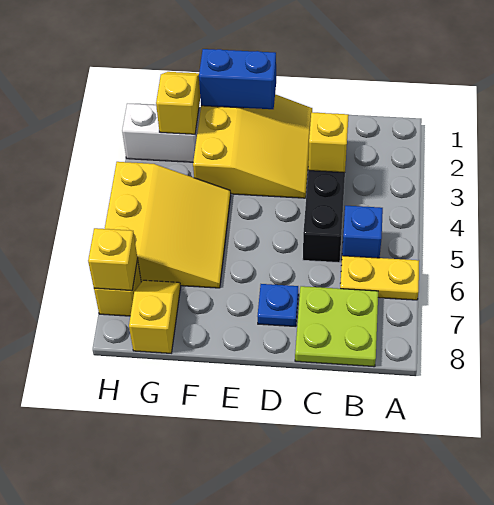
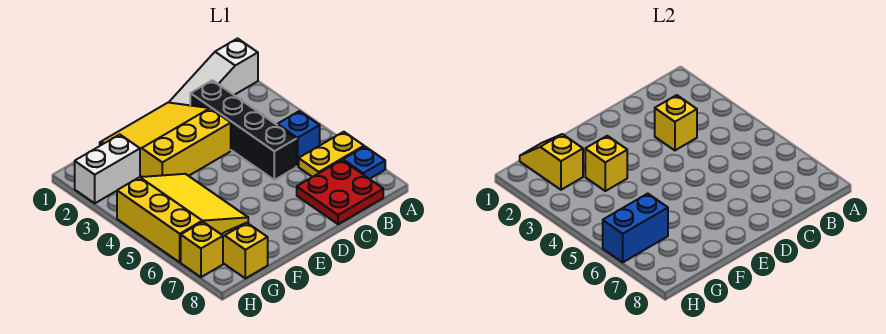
none -> white slope A1:C1 level 1 top A
lime plate B7:C8 level 1 -> red plate B7:C8 level 1
yellow slope D1:F3 level 1 top F -> yellow slope D1:F3 level 1 top 3
blue plate D7 level 1 -> blue plate A7 level 1
blue brick E1:F1 level 2 -> blue brick G6:H6 level 2
yellow brick H7 level 2 -> yellow brick F3 level 2

